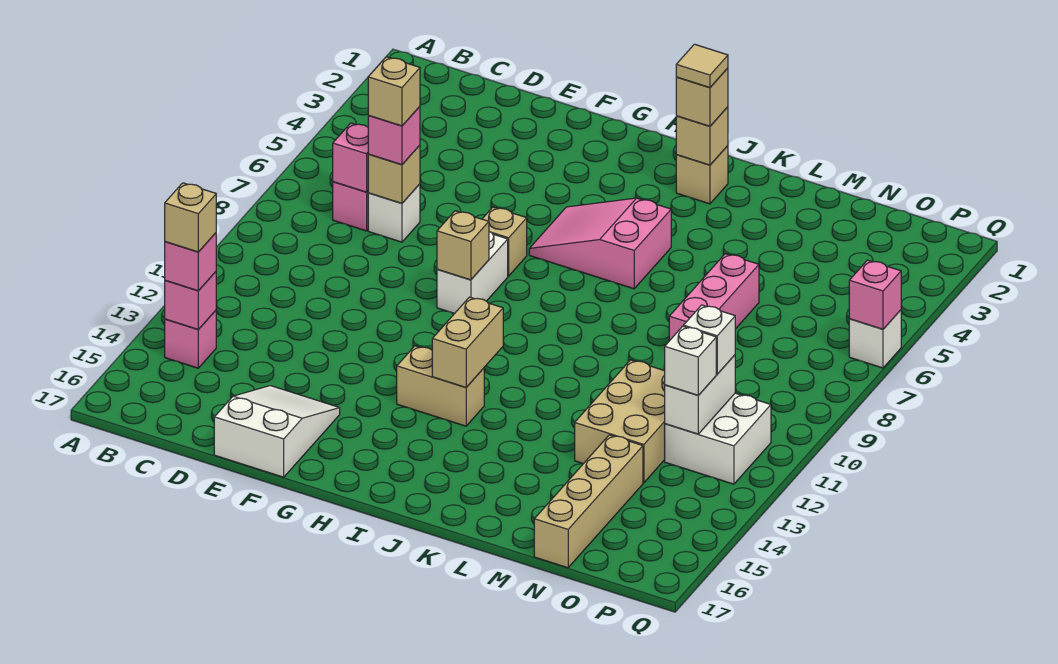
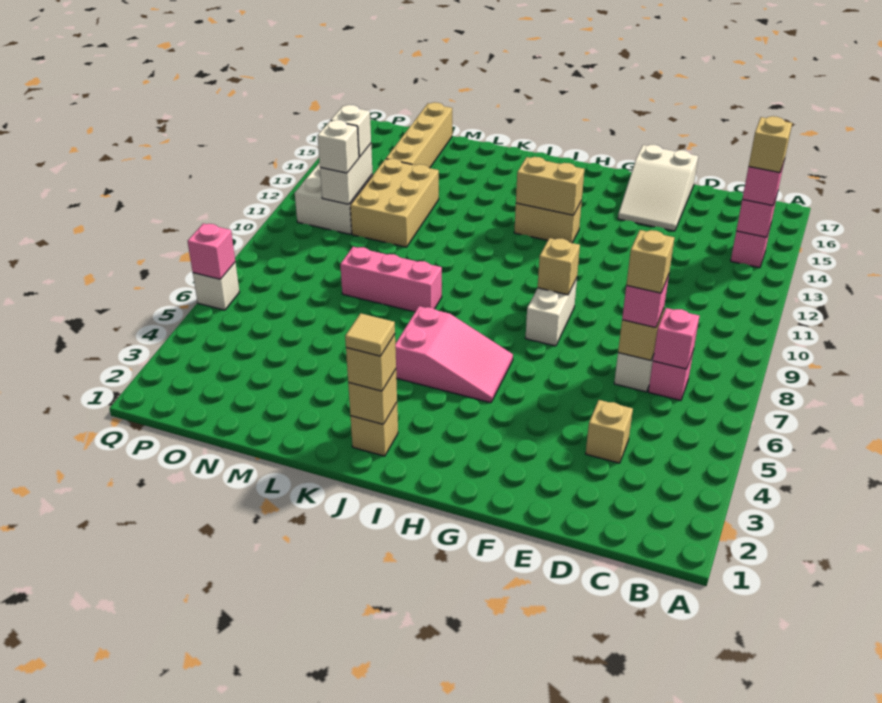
tan brick G7 level 1 -> tan brick D4 level 1
tan brick I12:I13 level 2 -> tan brick H13:I13 level 2
pink brick M6:M8 level 1 -> pink brick K8:M8 level 1

